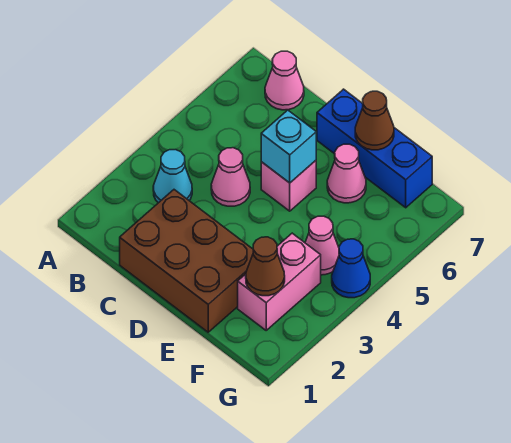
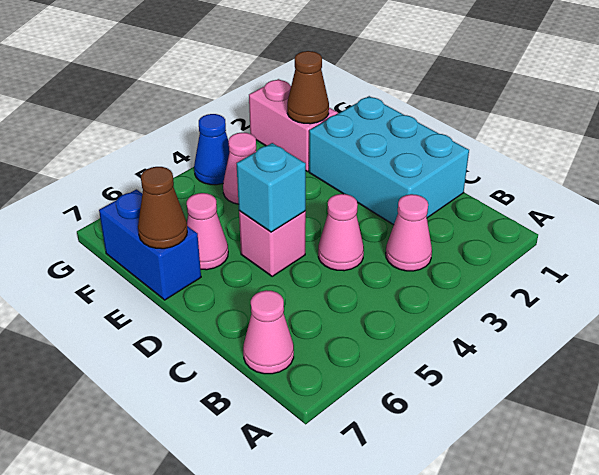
cyan cone B3 level 1 -> pink cone B3 level 1
brown brick C1:E2 level 1 -> cyan brick C1:E2 level 1
blue brick D7:F7 level 1 -> blue brick E7:F7 level 1
pink brick F2:F3 level 1 -> pink brick F2:G2 level 1

